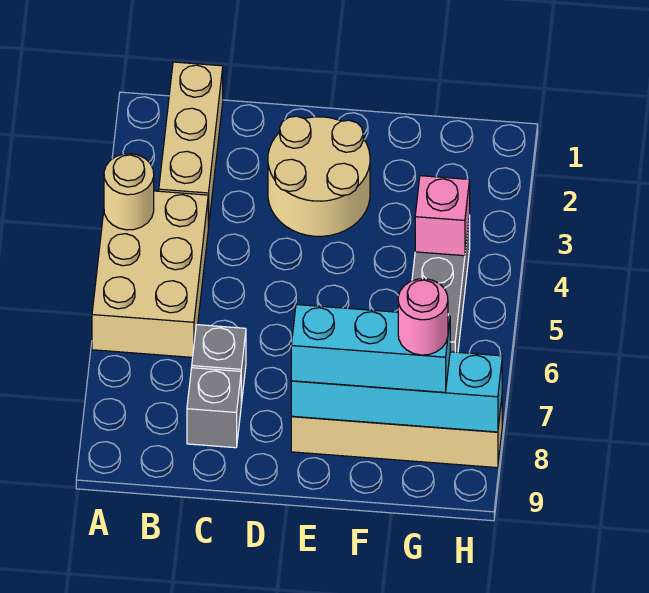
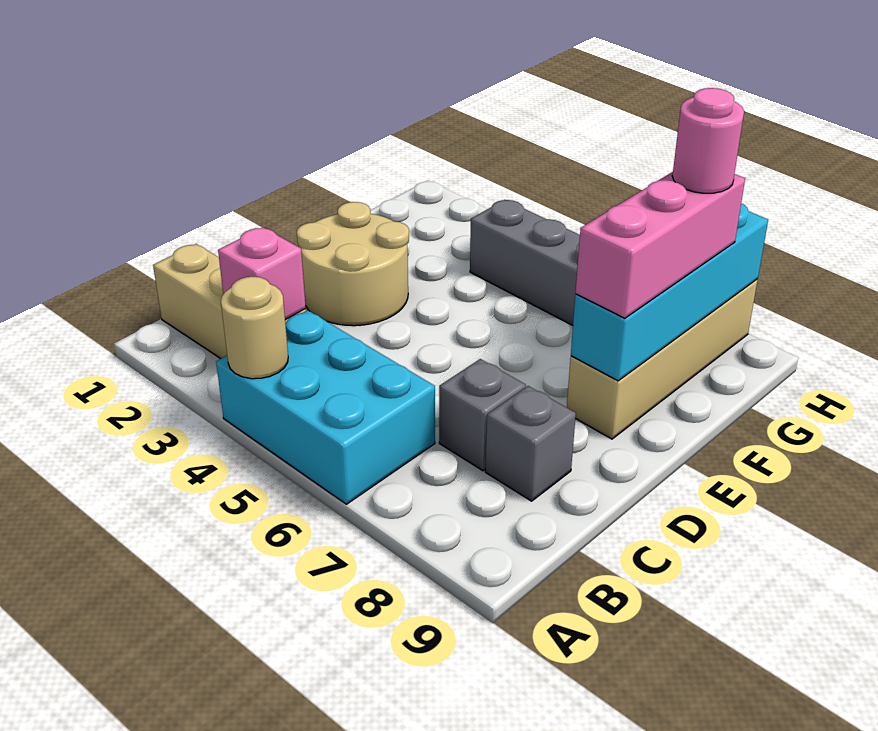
tan brick A4:B6 level 1 -> cyan brick A4:B6 level 1
cyan brick E8:G8 level 3 -> pink brick E8:G8 level 3
pink brick G4 level 2 -> pink brick B3 level 2

